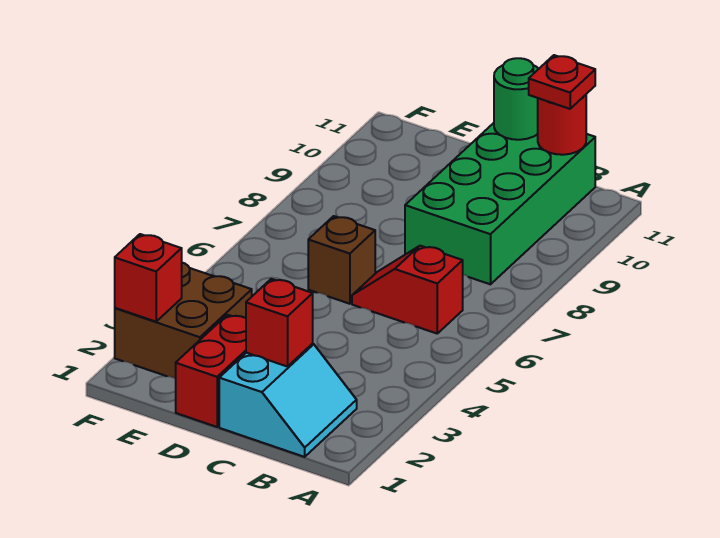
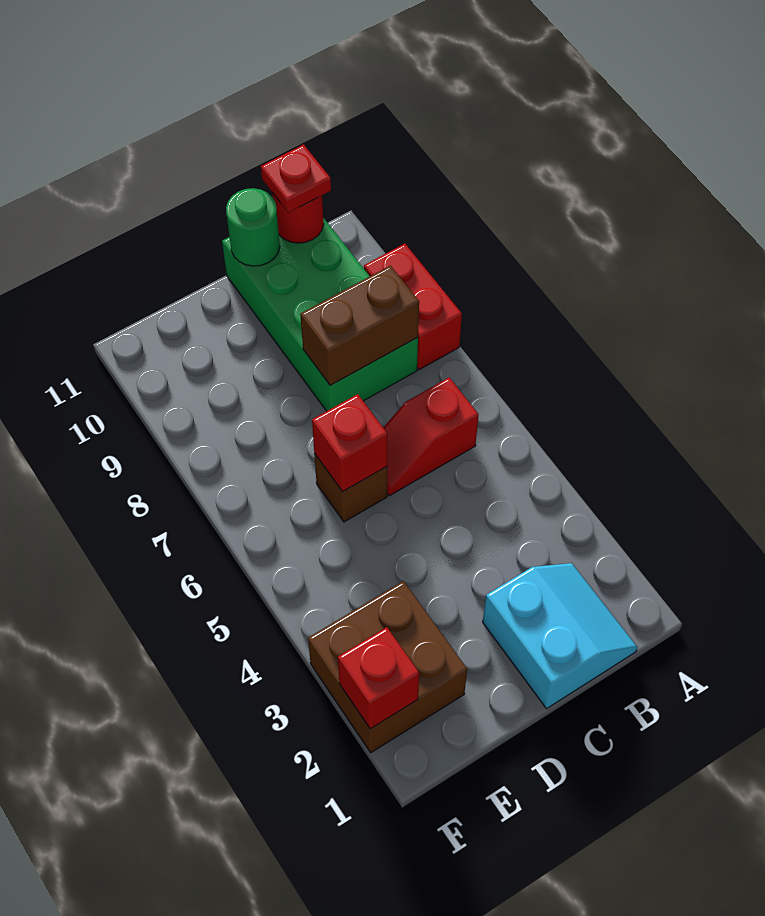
none -> brown brick B8:C8 level 2
red brick C2 level 2 -> red brick D6 level 2
red brick D1:D2 level 1 -> red brick A8:A9 level 1

